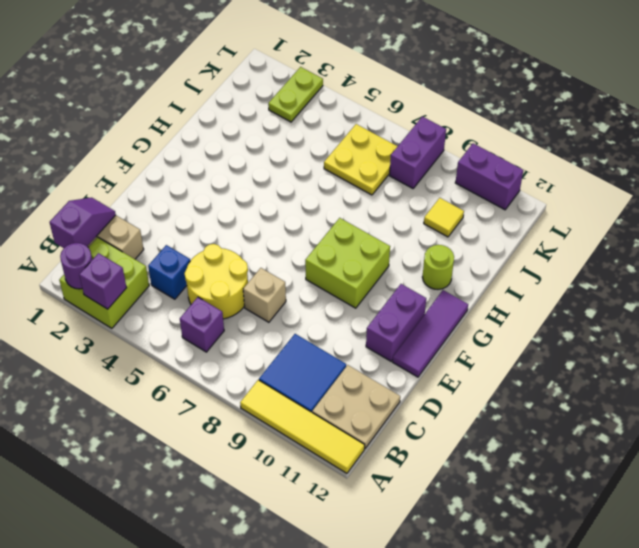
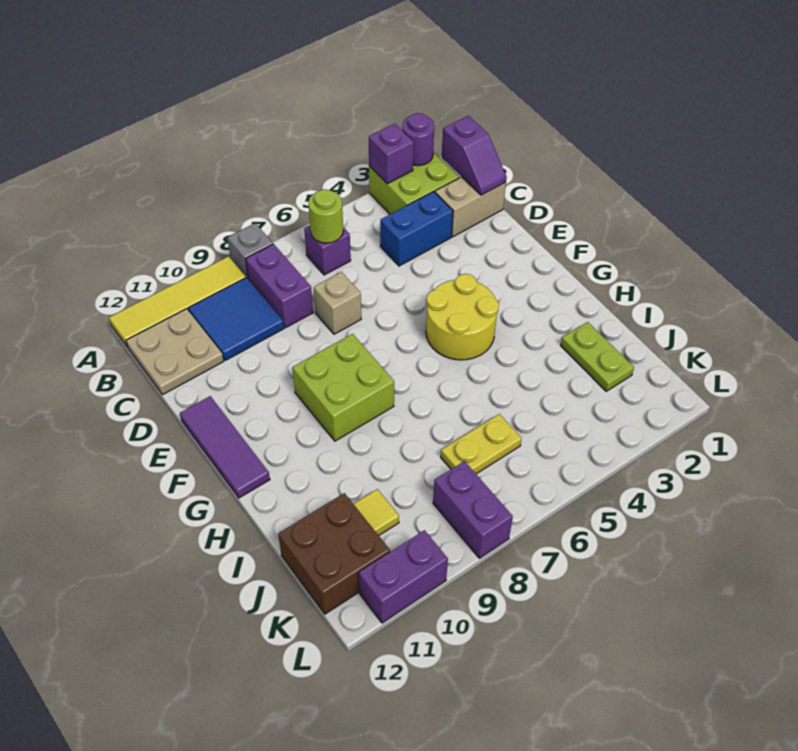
none -> grey brick A8 level 1
blue brick C4 level 1 -> blue brick C3:C4 level 1
yellow round brick C5:D6 level 1 -> yellow round brick F4:G5 level 1
purple brick E11:F11 level 1 -> purple brick B8:C8 level 1
lime round brick H11 level 1 -> lime round brick B6 level 2
yellow plate J6:K7 level 1 -> yellow plate J6:J7 level 1
none -> brown brick J11:K12 level 1
lime plate K3:L3 level 1 -> lime plate I2:J2 level 1

